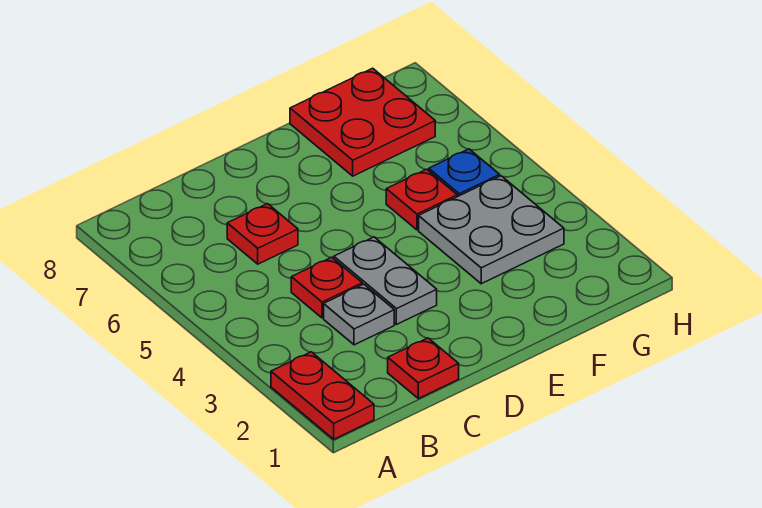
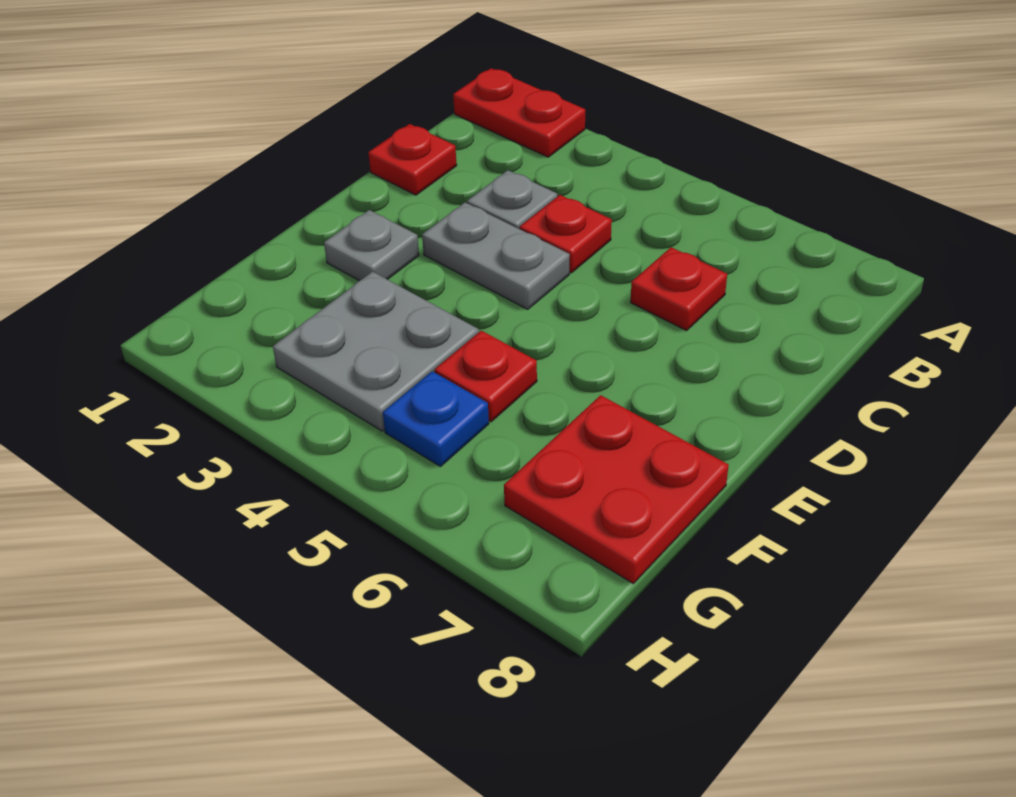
none -> grey plate E2 level 1

